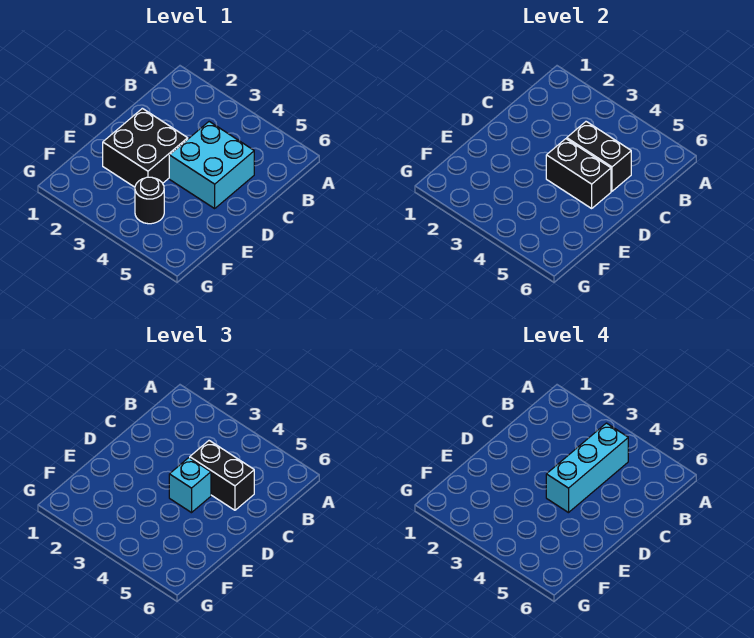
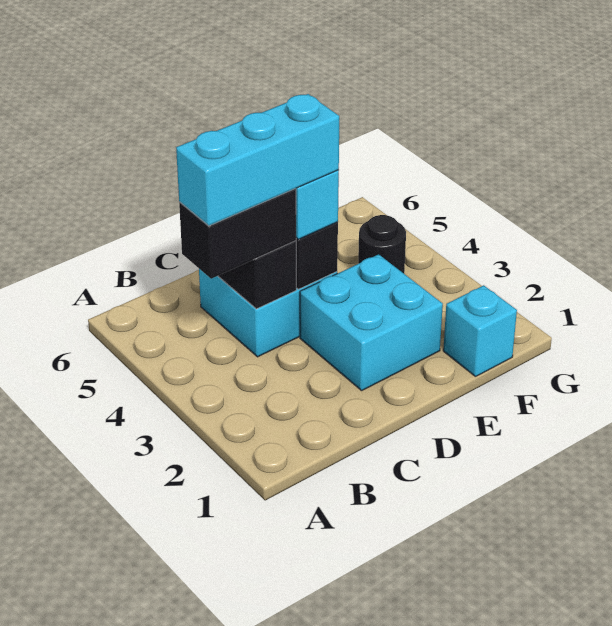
black brick C4:C5 level 3 -> black brick B4:C4 level 3
black brick D2:E3 level 1 -> cyan brick D2:E3 level 1
none -> cyan brick F1 level 1

